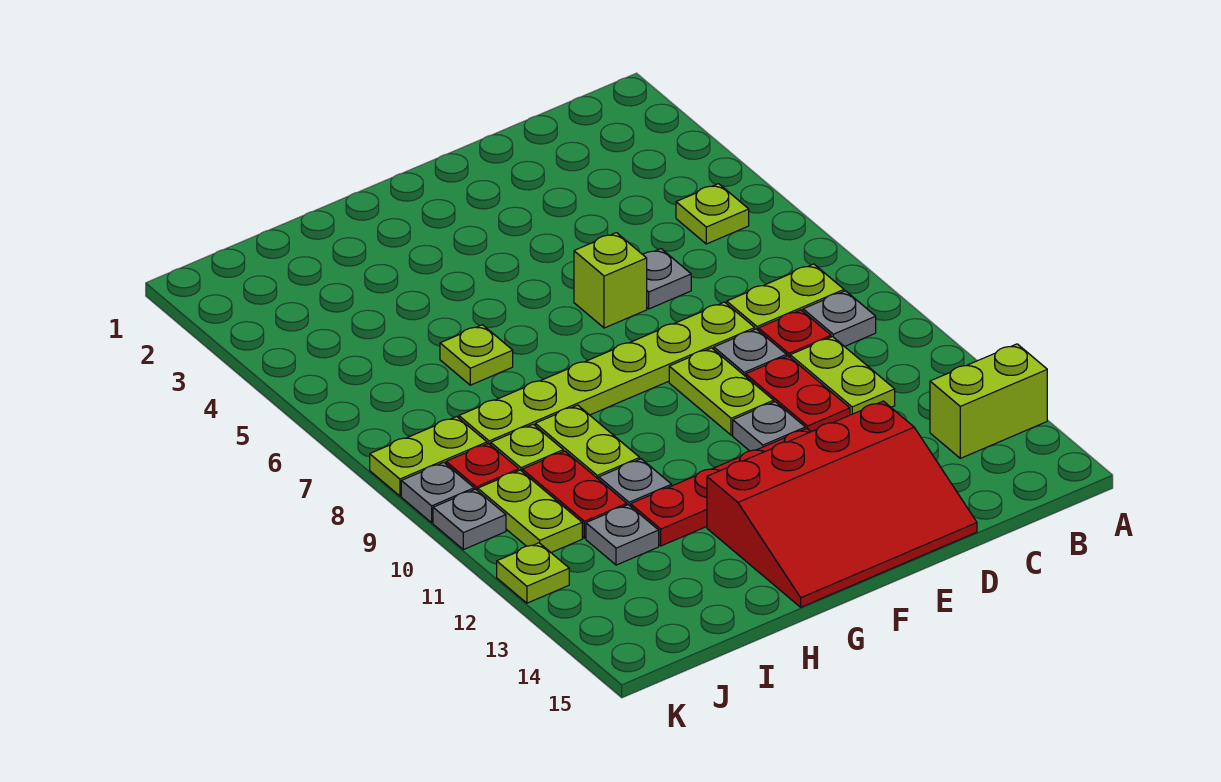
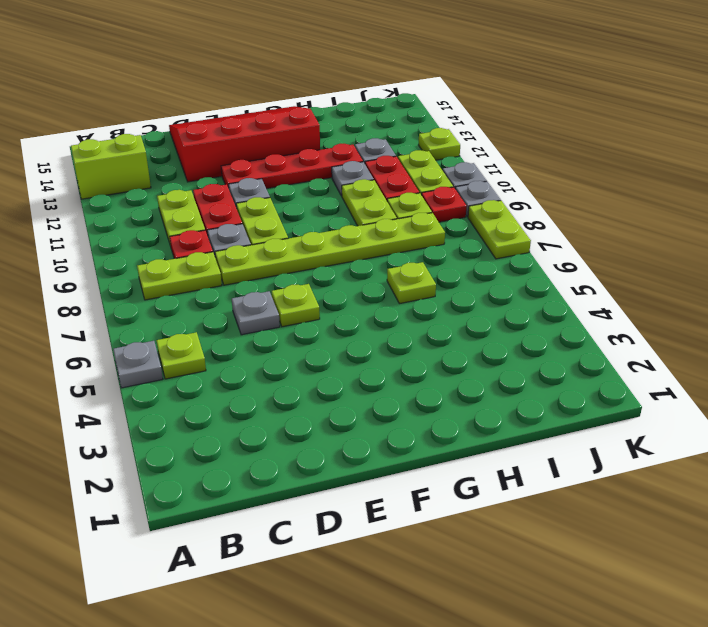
grey plate B9 level 1 -> grey plate A5 level 1
lime brick E6 level 1 -> lime plate E6 level 1
lime plate J8:K8 level 1 -> lime plate K7:K8 level 1

